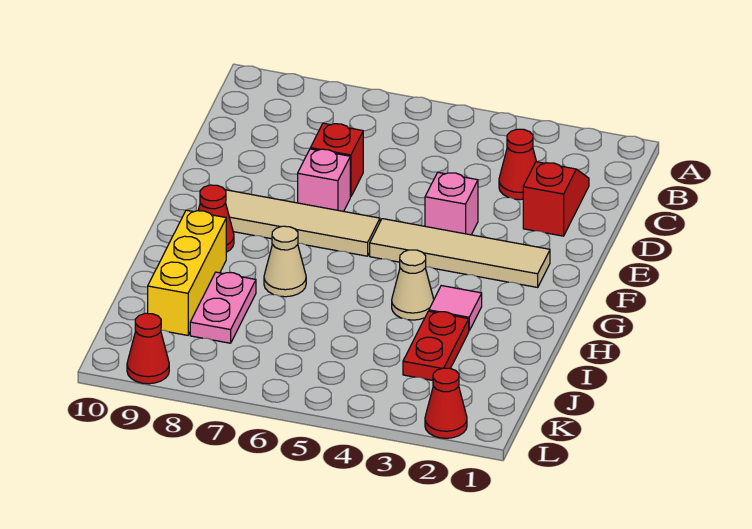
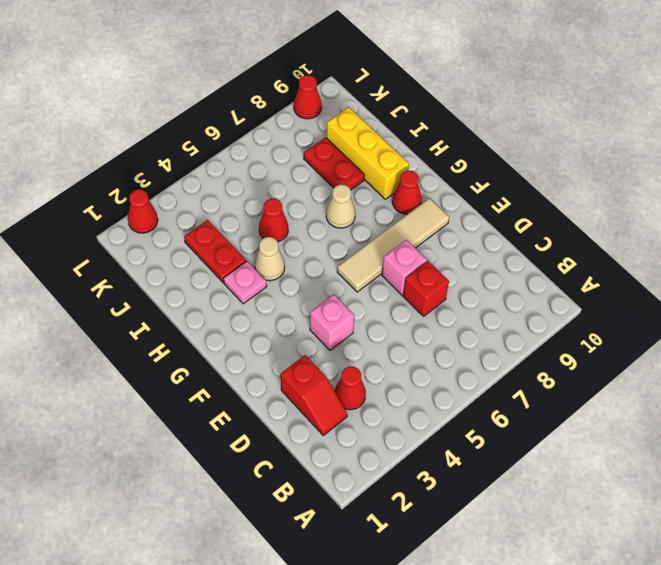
tan tile F2:F5 level 1 -> none
pink tile H3 level 1 -> pink plate H3 level 1
none -> red cone I5 level 1
pink plate I8:J8 level 1 -> red plate I8:J8 level 1

